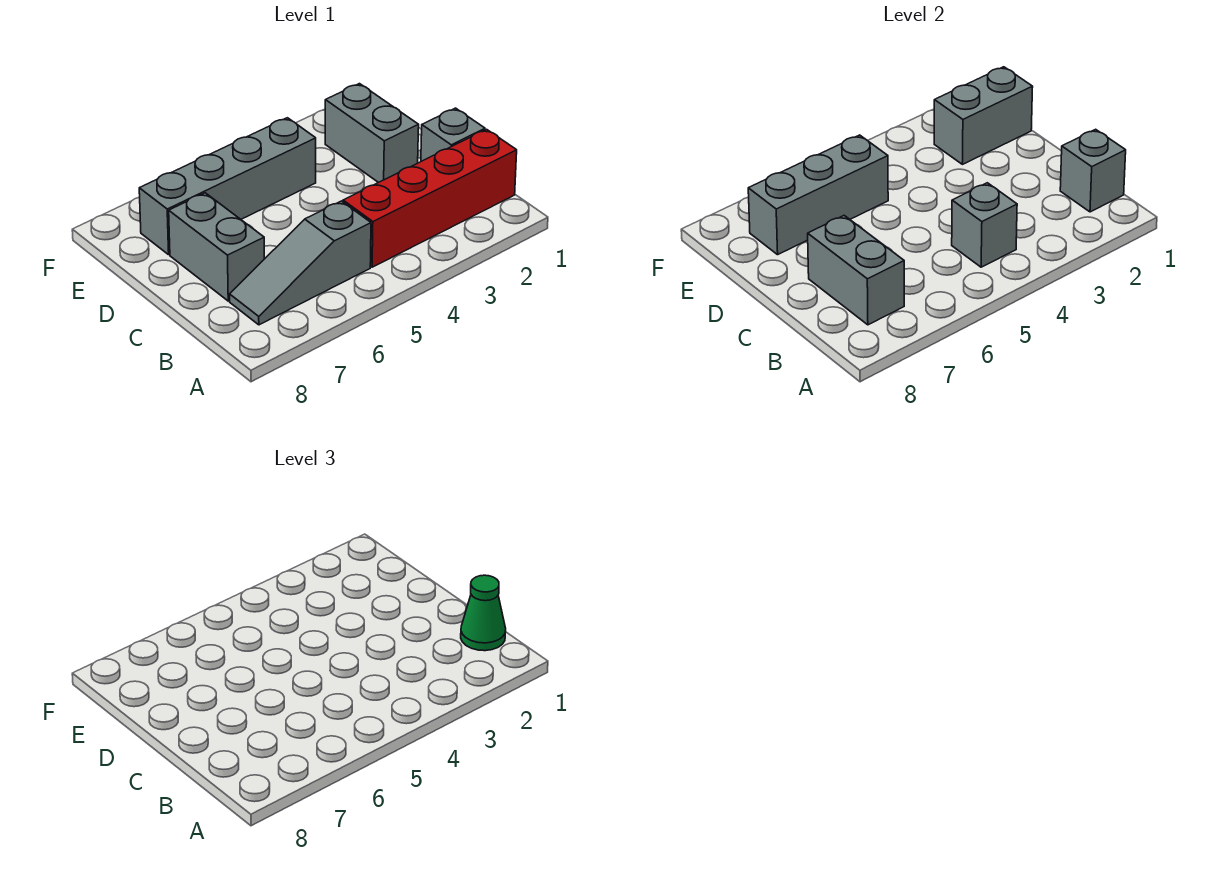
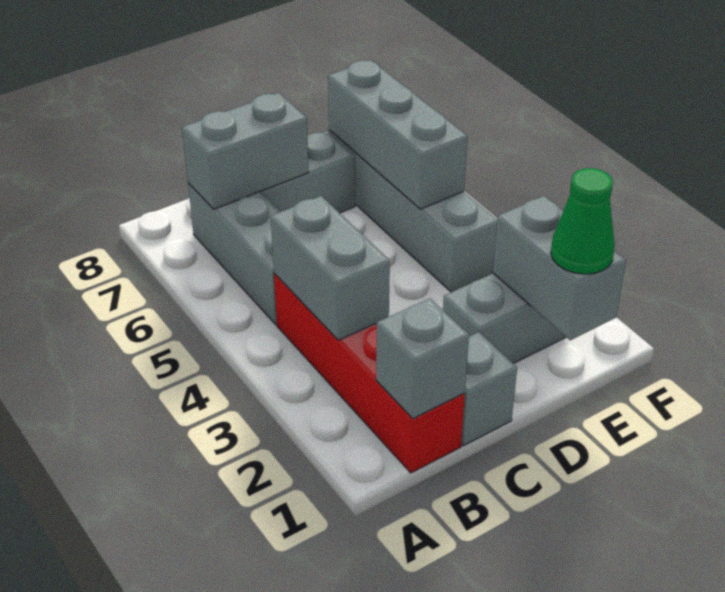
green cone B1 level 3 -> green cone E1 level 3
grey brick B4 level 2 -> grey brick B3:B4 level 2
grey slope B5:B7 level 1 top 5 -> grey brick B5:B7 level 1

